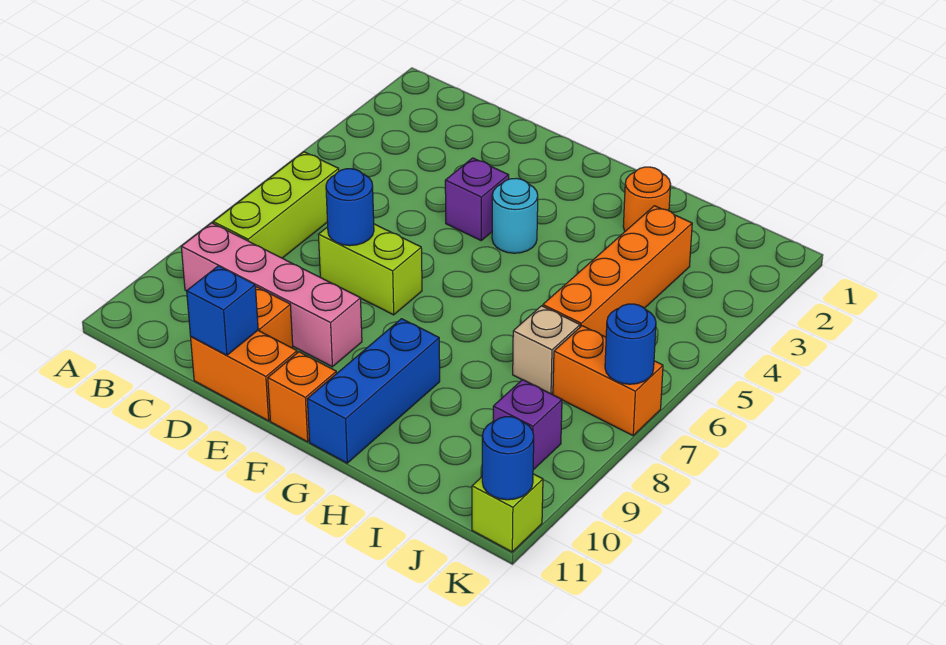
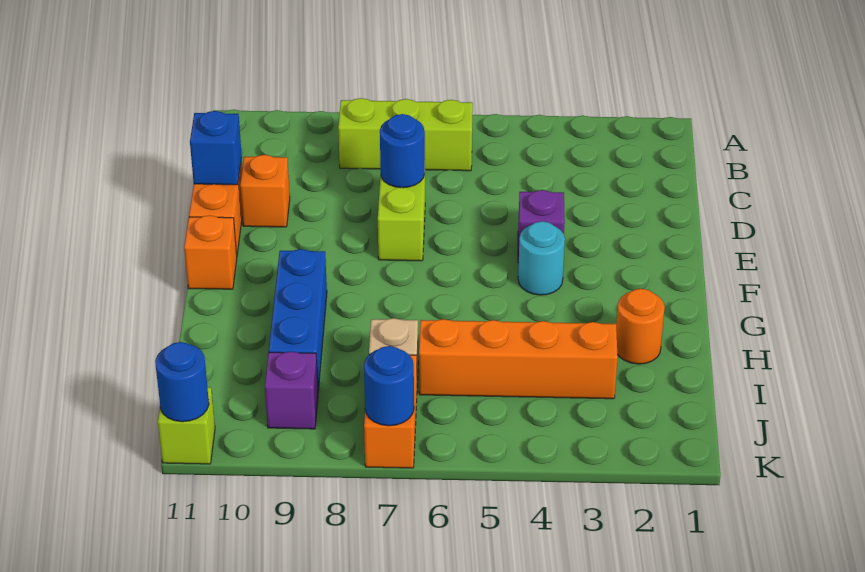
pink brick B9:E9 level 1 -> none
blue brick G9:G11 level 1 -> blue brick G9:I9 level 1

